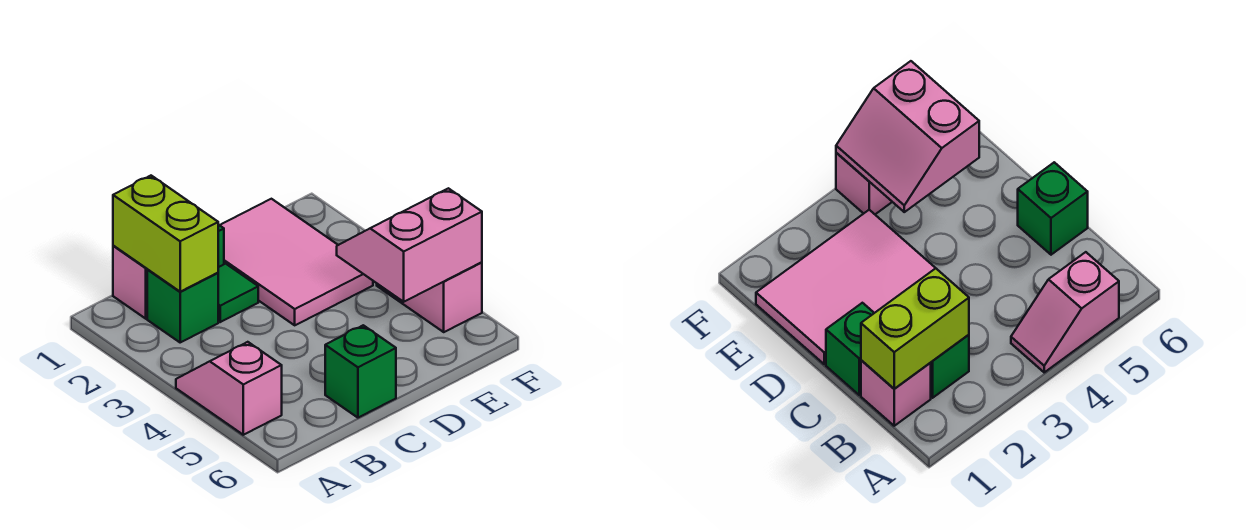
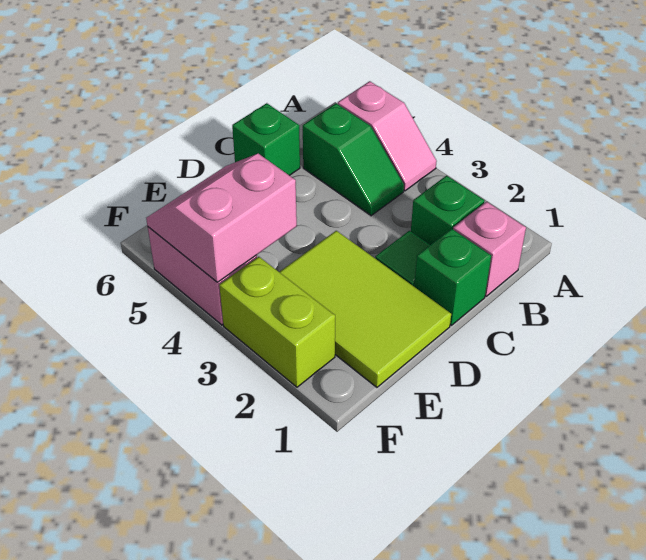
lime brick B1:B2 level 2 -> lime brick F2:F3 level 1
none -> green slope B4:B5 level 1 top 5
pink tile D1:E3 level 1 -> lime tile D1:E3 level 1
pink slope E4:F5 level 2 top 5 -> pink slope E4:F5 level 2 top 4

